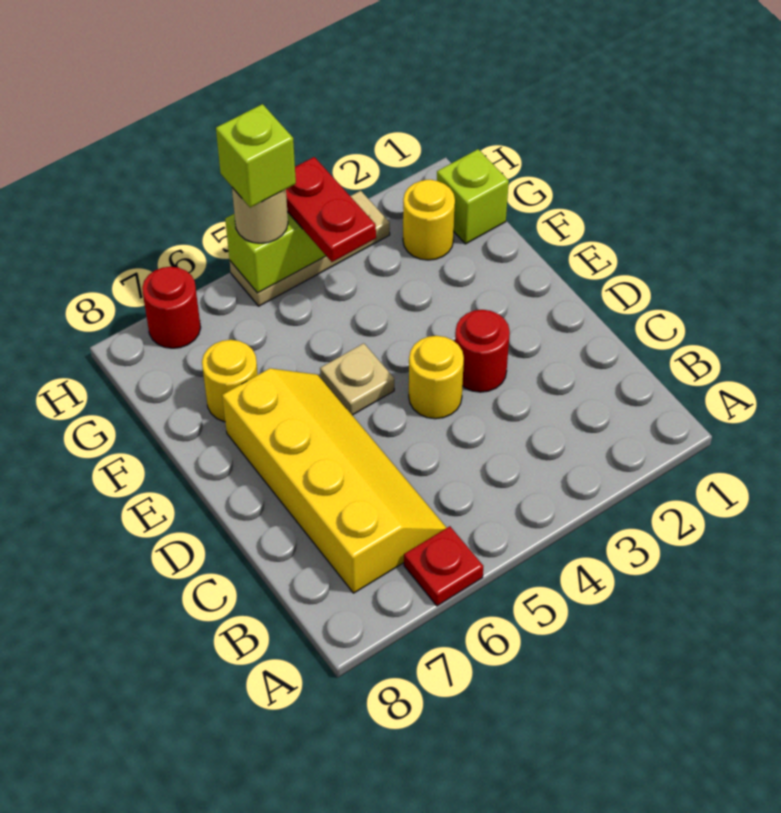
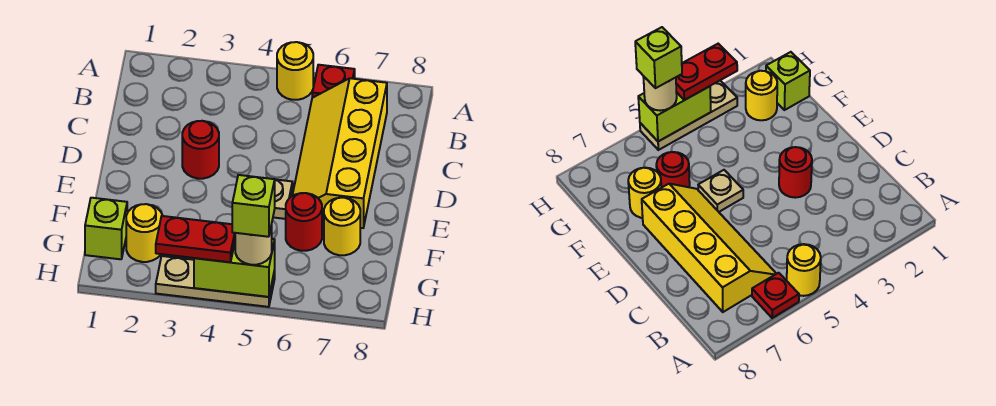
yellow round brick D4 level 1 -> yellow round brick A5 level 1
red plate G4:H4 level 3 -> red plate H3:H4 level 3
red round brick H7 level 1 -> red round brick F6 level 1

